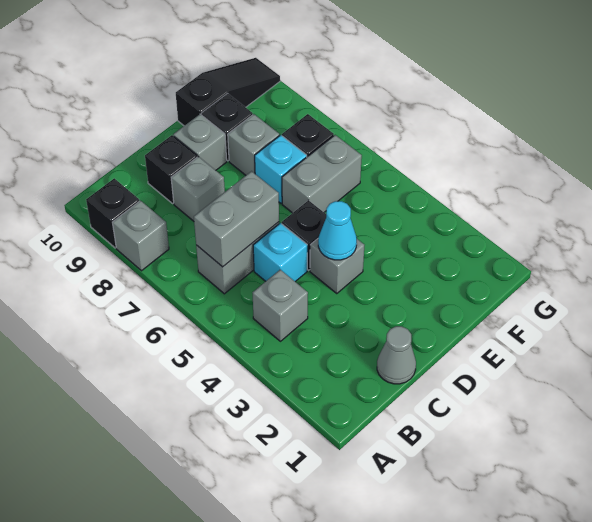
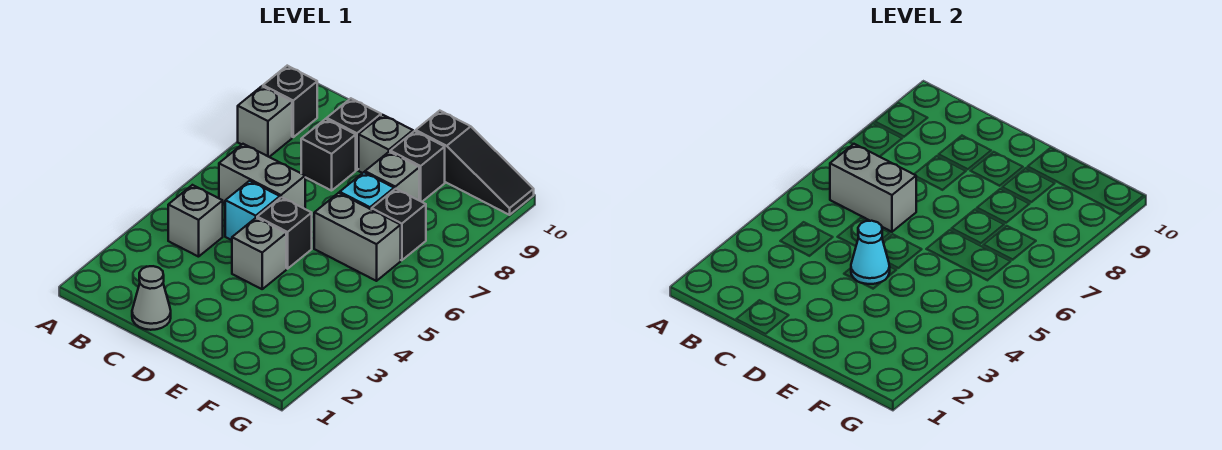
grey brick C8 level 1 -> black brick C8 level 1

